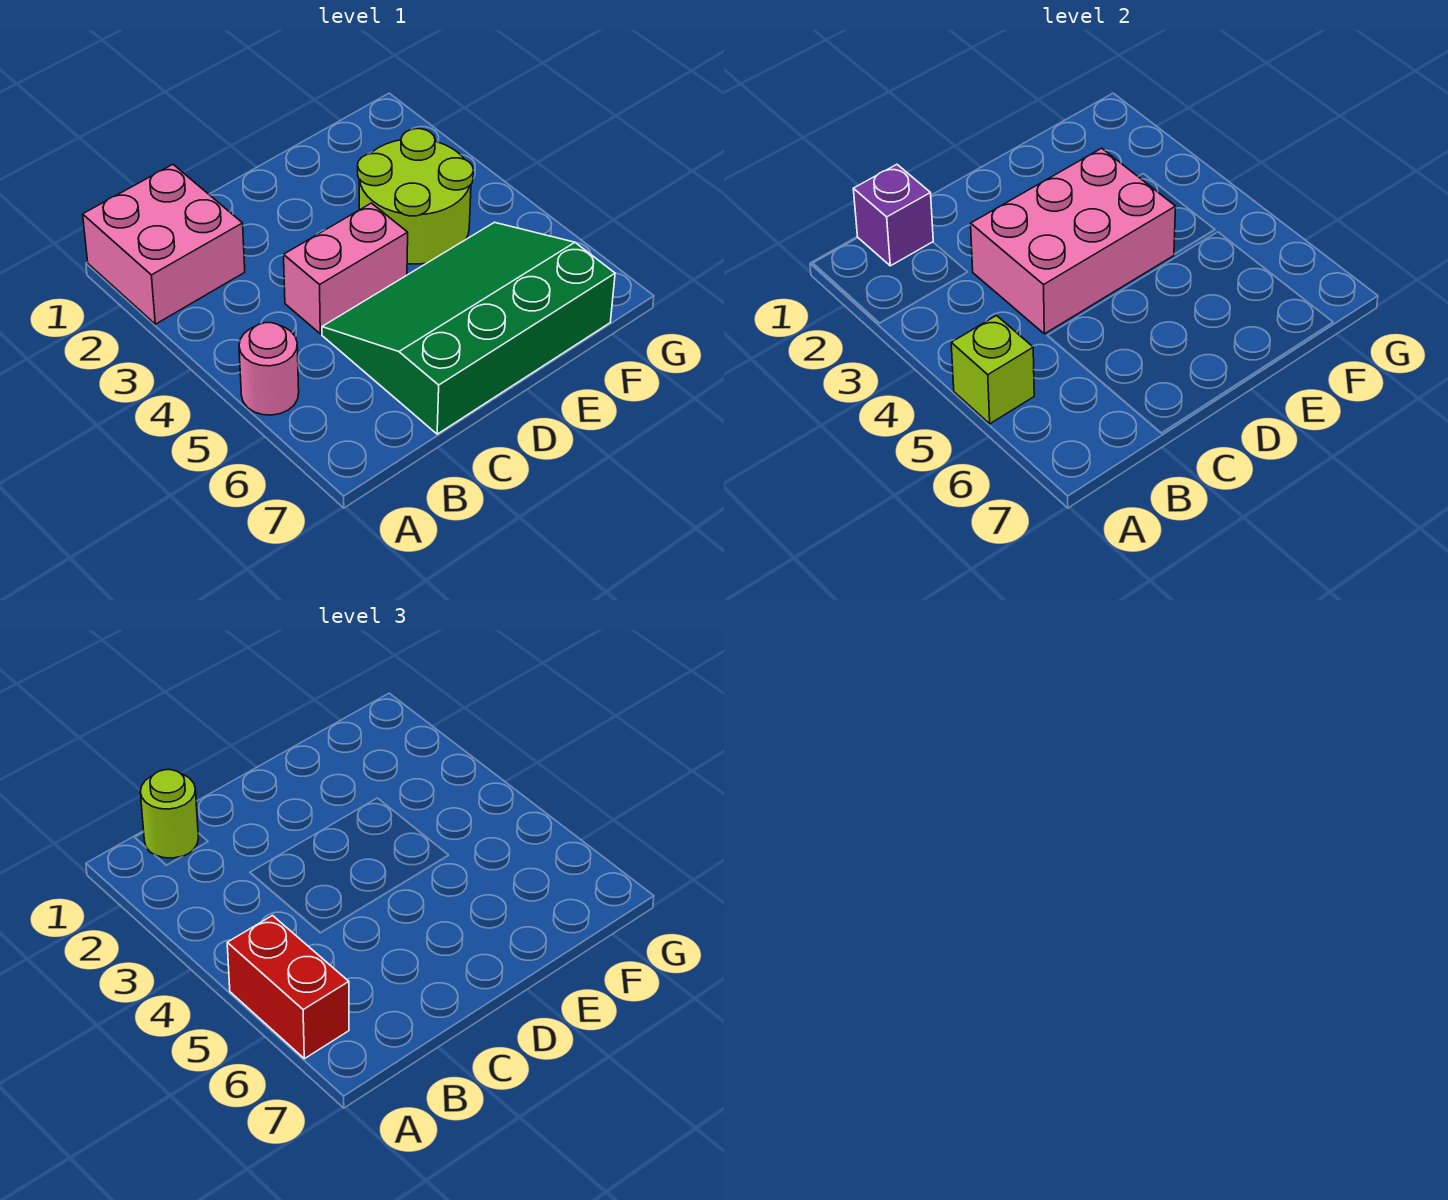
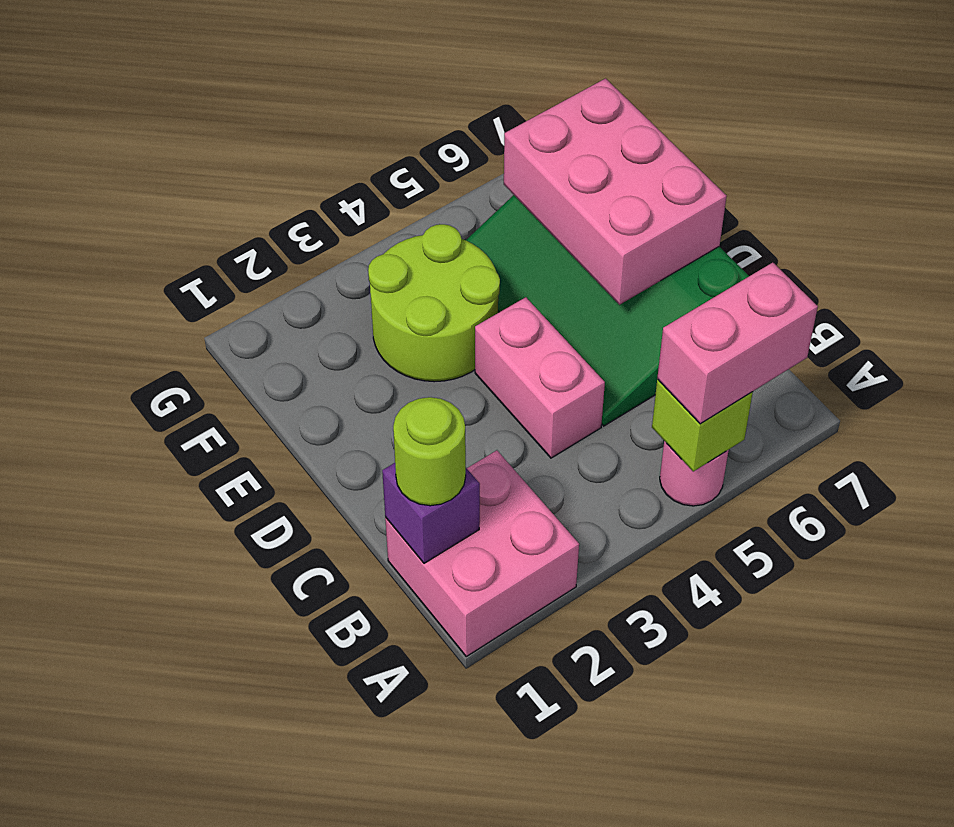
red brick A5:A6 level 3 -> pink brick A5:A6 level 3
pink brick C3:E4 level 2 -> pink brick D6:F7 level 2

